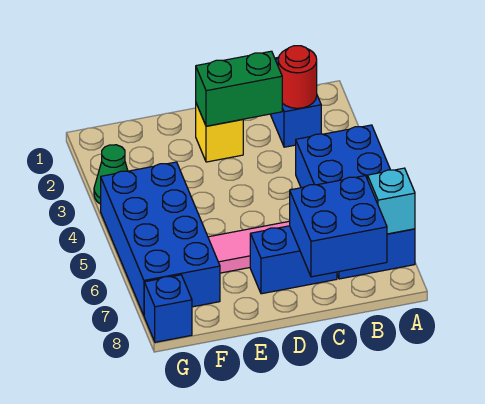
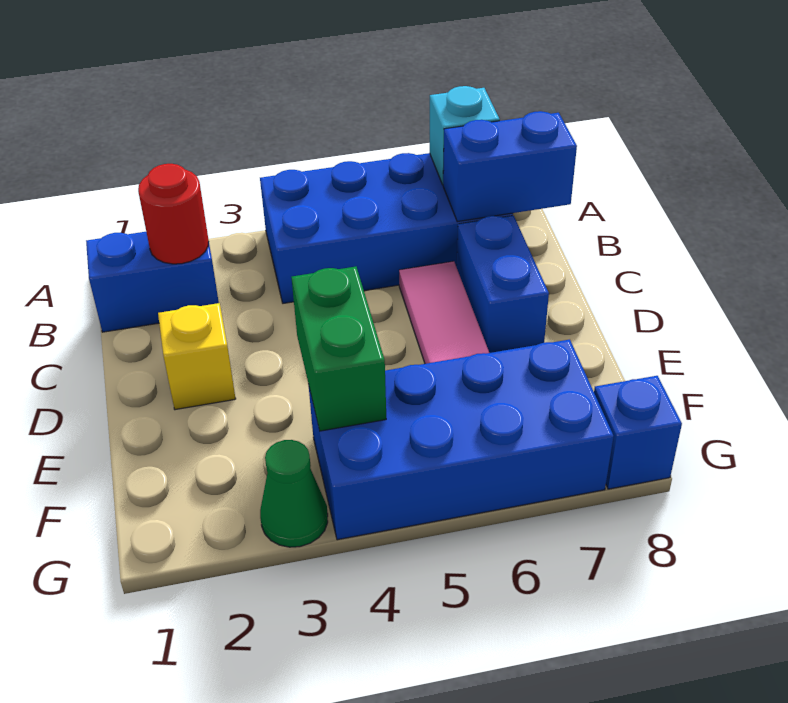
blue brick B7:C8 level 2 -> blue brick B7:B8 level 2
green brick C2:D2 level 2 -> green brick E4:F4 level 2

